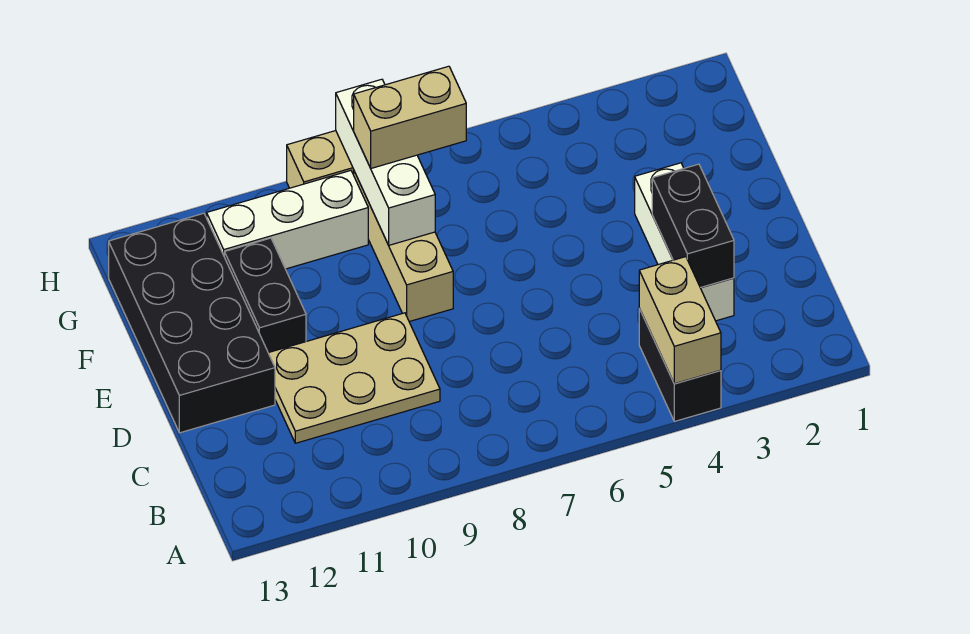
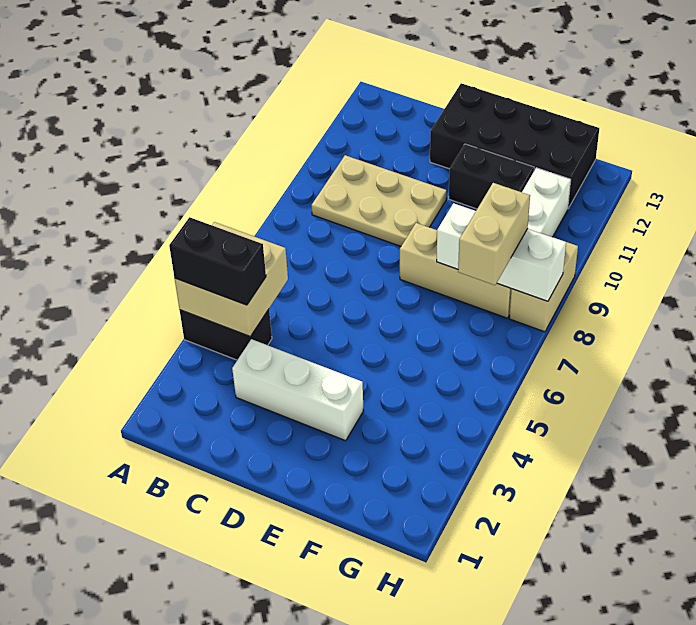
tan brick A4:B4 level 2 -> tan brick A4:B5 level 2
black brick C3:D3 level 2 -> black brick A4:B4 level 3
tan plate C9:D11 level 1 -> tan plate B9:D10 level 1

